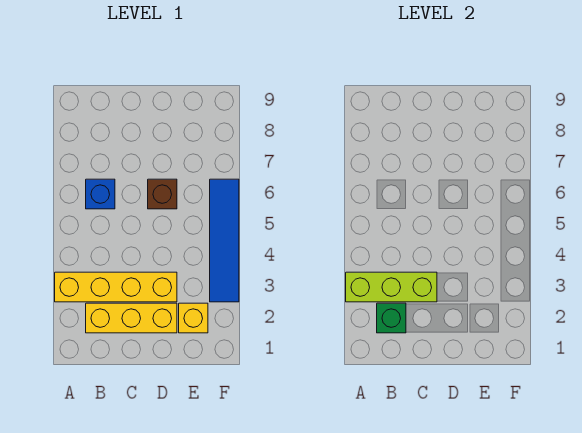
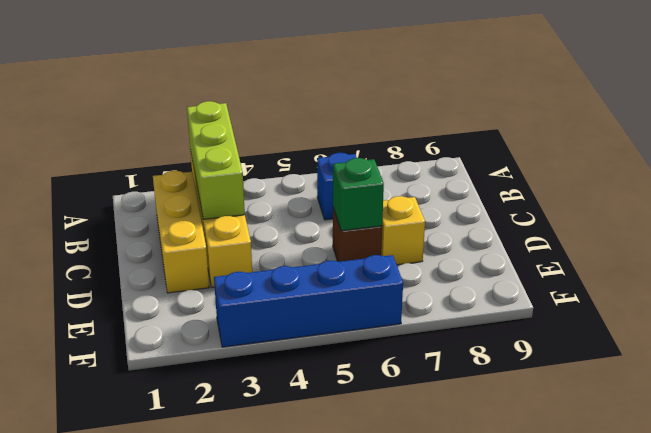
green brick B2 level 2 -> green brick D6 level 2
yellow brick E2 level 1 -> yellow brick D7 level 1
blue tile F3:F6 level 1 -> blue brick F3:F6 level 1

